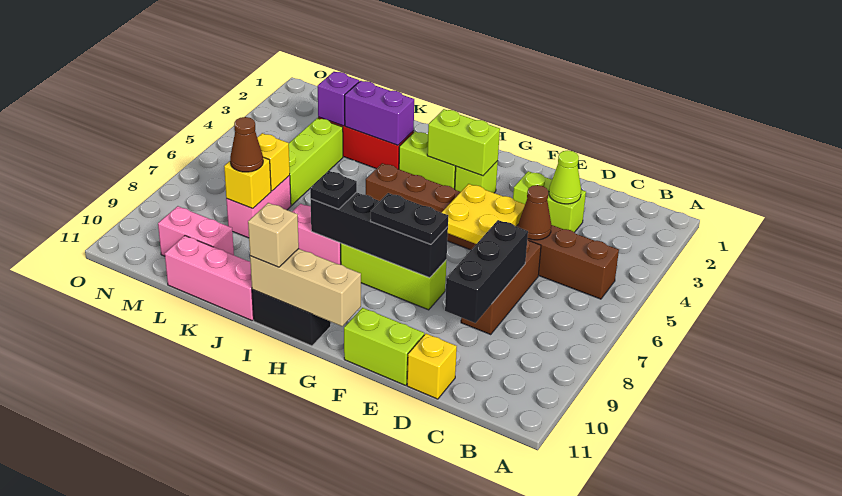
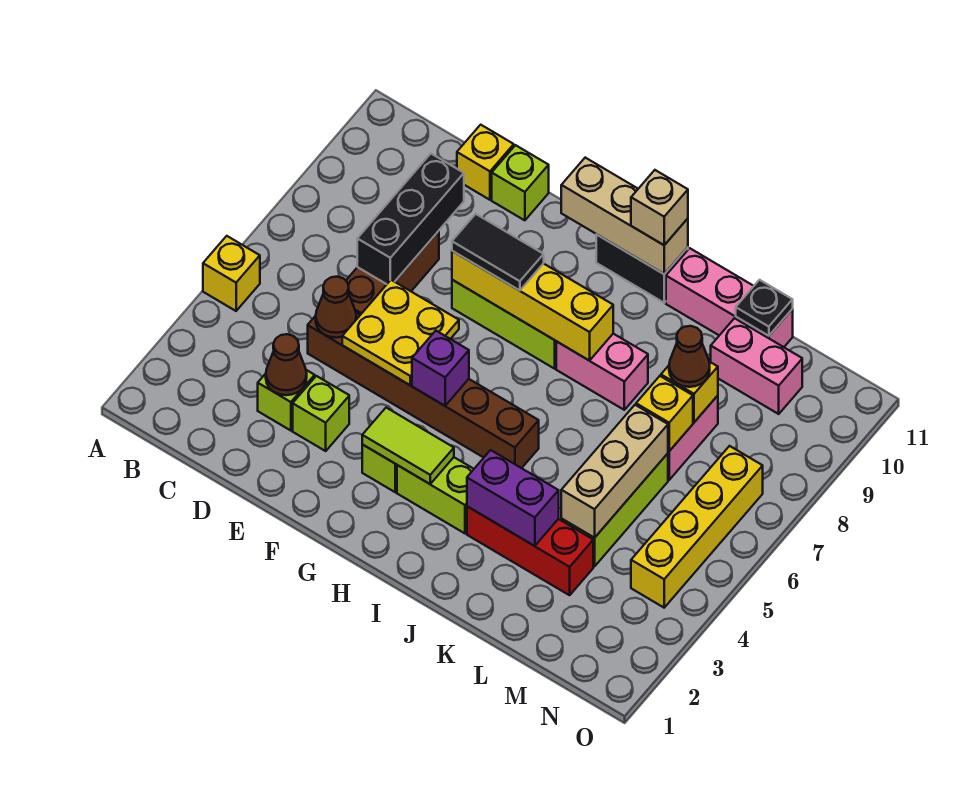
none -> yellow brick A5 level 1
brown brick B5:I5 level 1 -> brown brick D5:I5 level 1
lime cone D3 level 2 -> brown cone D3 level 2
lime brick E11:F11 level 1 -> lime brick E11 level 1
black brick F8:I8 level 2 -> yellow brick F8:I8 level 2
black plate F8:G8 level 3 -> black tile F8:G8 level 3
lime brick G3:H3 level 2 -> lime tile G3:H3 level 2
black plate I8 level 3 -> black plate L11 level 2
purple brick L3 level 2 -> purple brick G5 level 2
none -> tan brick L4:L6 level 2
none -> yellow brick N4:N7 level 1

